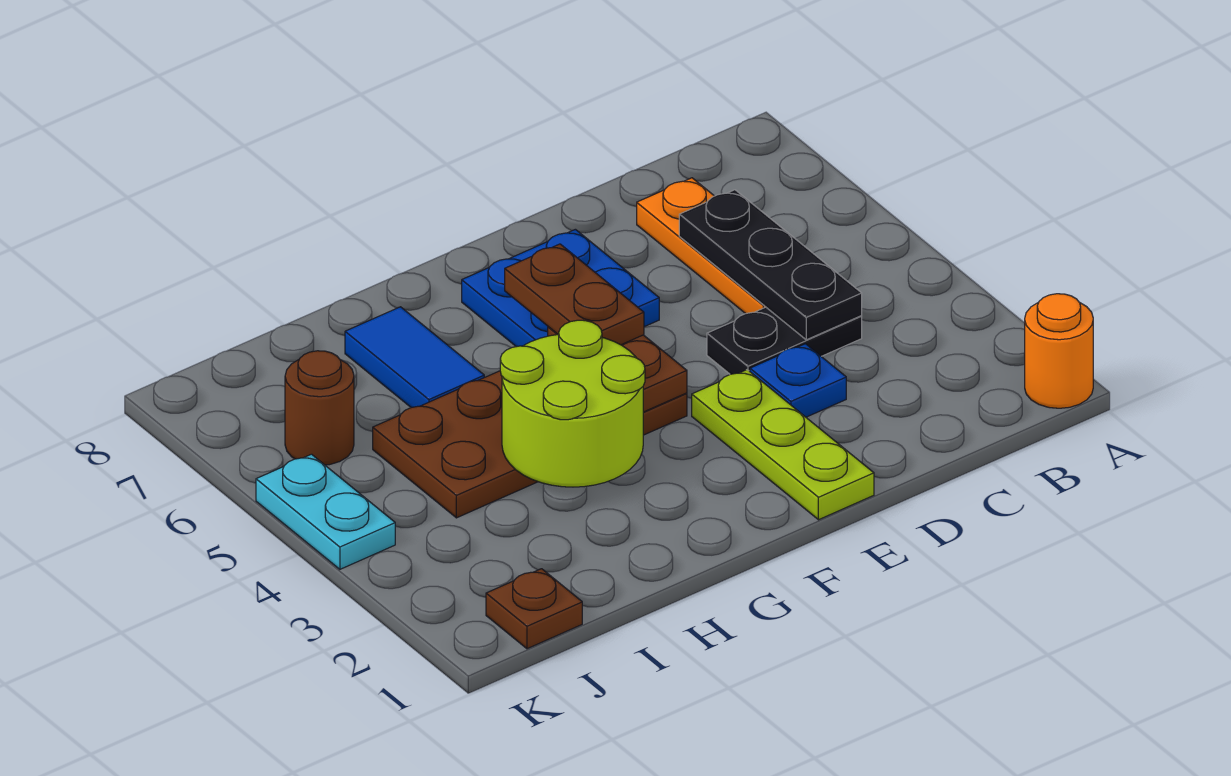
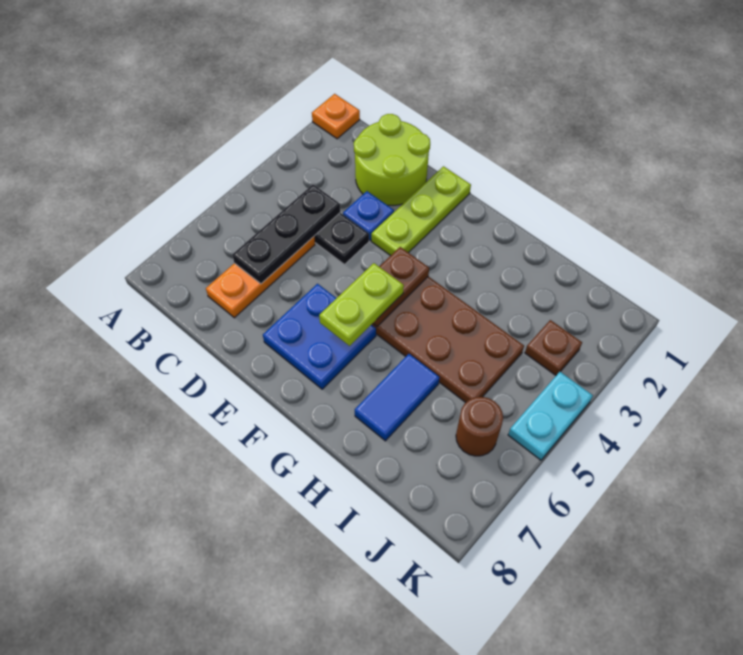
orange round brick A1 level 1 -> orange plate A1 level 1
brown plate F5:F6 level 3 -> lime plate F5:F6 level 3
lime round brick G3:H4 level 2 -> lime round brick C1:D2 level 1
brown plate J1 level 1 -> brown plate J3 level 1

